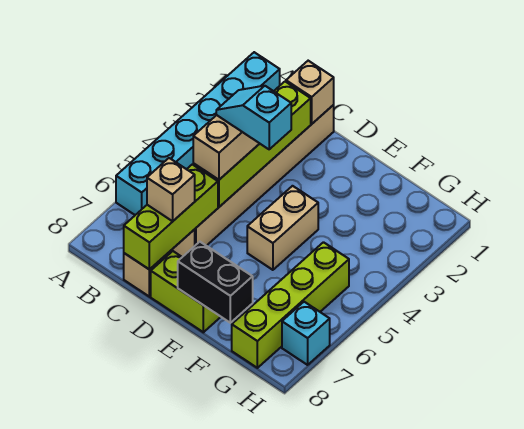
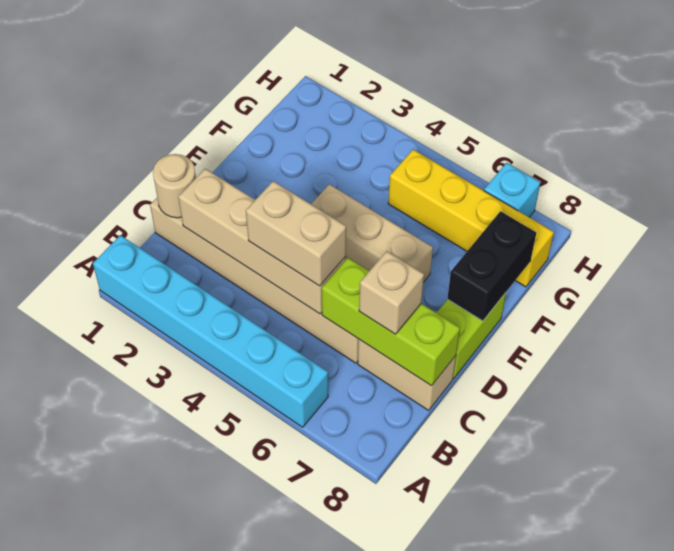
tan brick C1 level 2 -> tan round brick C1 level 2
lime brick C2:C5 level 2 -> tan brick C2:C5 level 2
cyan slope C4:D4 level 4 top D -> none
tan brick E4:E5 level 1 -> tan brick E4:E6 level 1
lime brick G5:G8 level 1 -> yellow brick G5:G8 level 1

